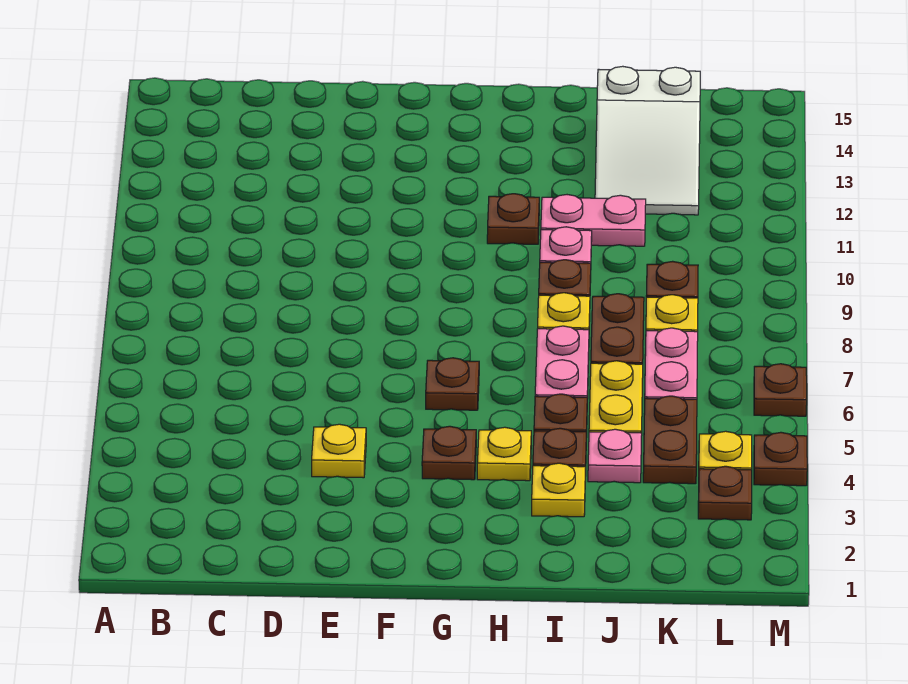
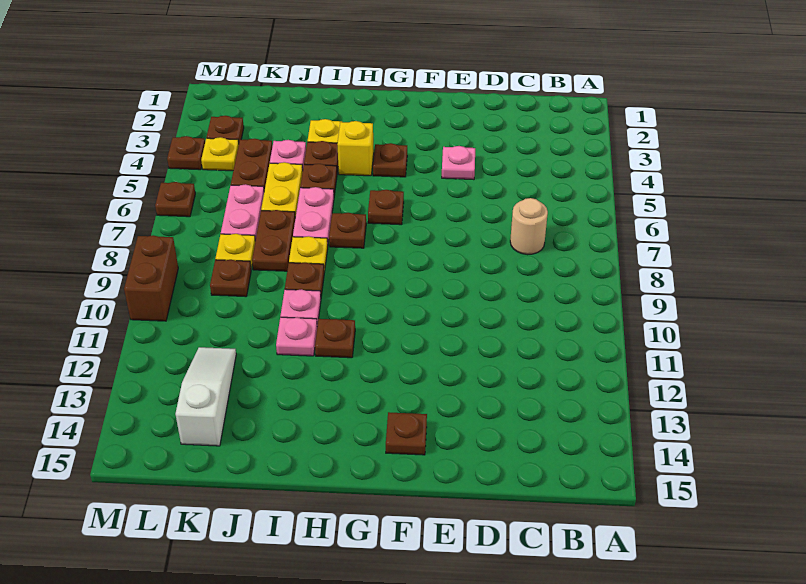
none -> tan round brick C7 level 1
yellow plate E4 level 1 -> pink plate E4 level 1
none -> brown plate F14 level 1
yellow plate H4 level 1 -> yellow brick H4 level 1
none -> brown plate H7 level 1
pink plate I11:J11 level 1 -> pink plate I11 level 1
white slope J12:K14 level 1 top 14 -> white slope K12:K14 level 1 top 14
none -> brown brick M9:M10 level 1

